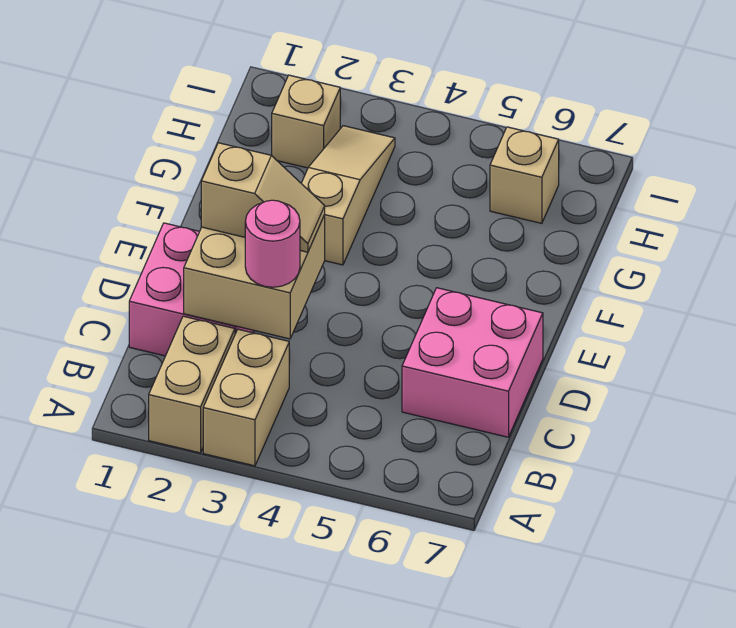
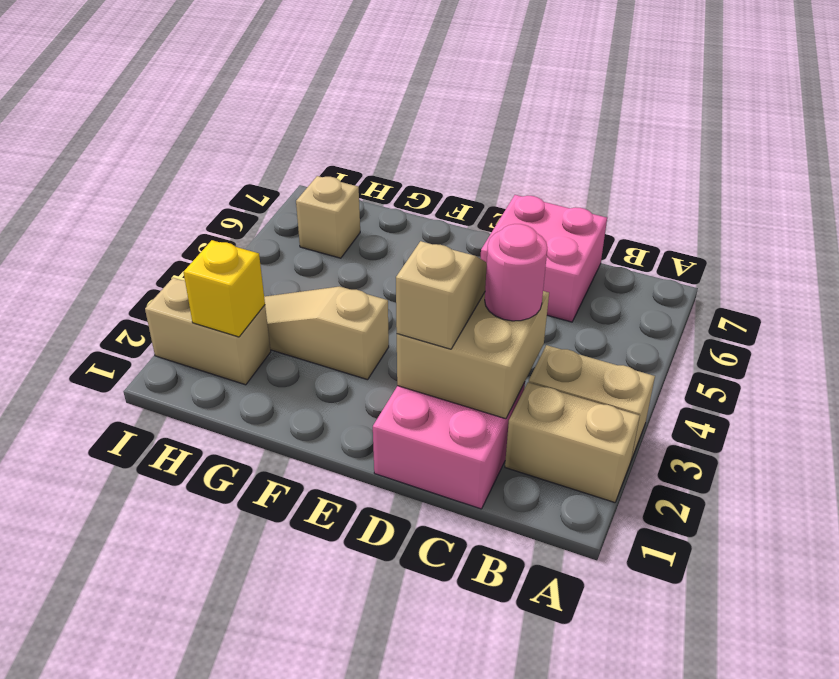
tan brick H2 level 1 -> tan brick H2:I2 level 1
none -> yellow brick H2 level 2

